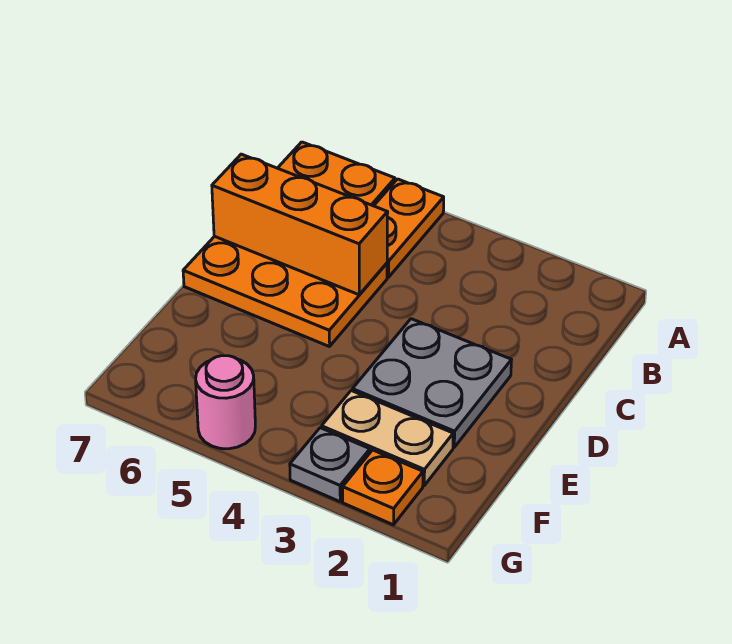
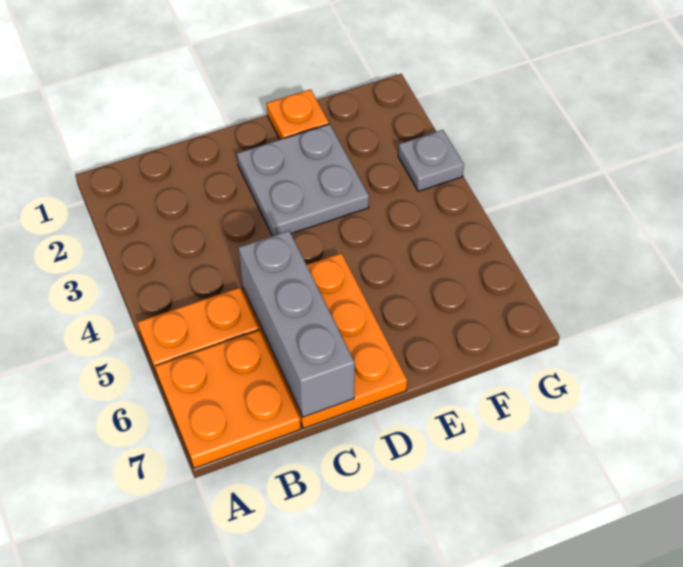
orange brick C5:C7 level 2 -> grey brick C5:C7 level 2
tan plate F2:F3 level 1 -> none
orange plate G2 level 1 -> orange plate E1 level 1
pink round brick G5 level 1 -> none

